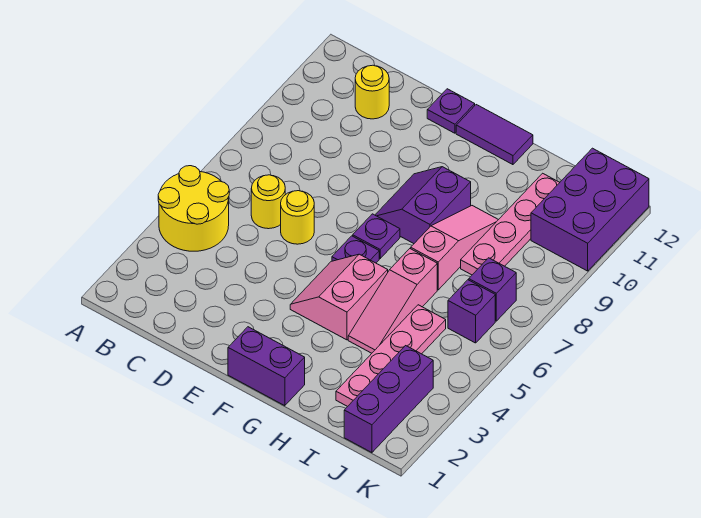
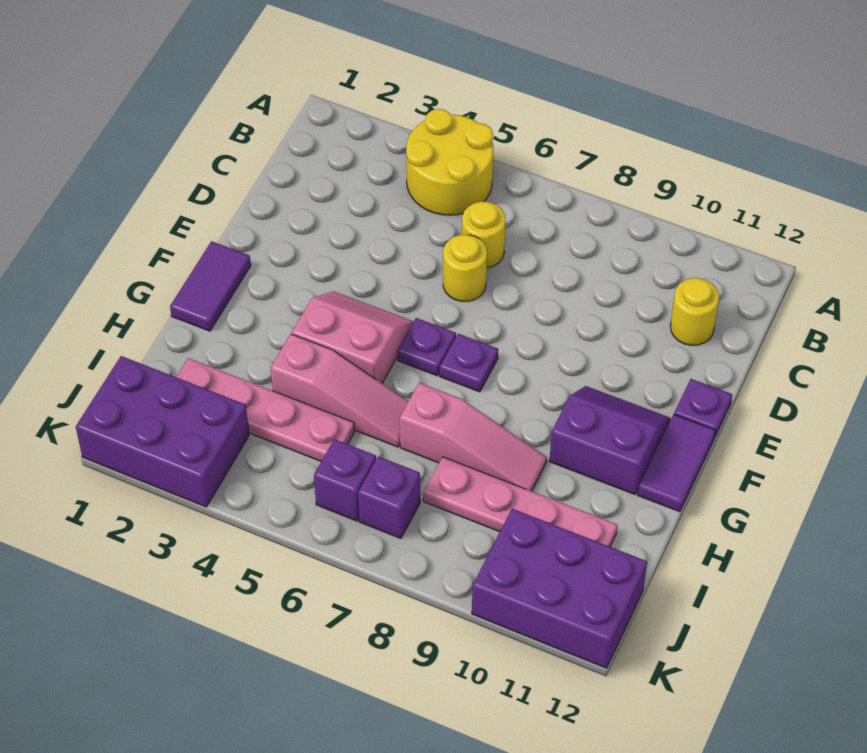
purple brick F1:G1 level 1 -> purple tile F1:G1 level 1
purple slope F8:G9 level 1 top G -> purple slope F10:G11 level 1 top G
pink slope H4:H6 level 1 top 6 -> pink slope H4:H6 level 1 top 4
purple brick J1:J3 level 1 -> purple brick J1:K3 level 1

